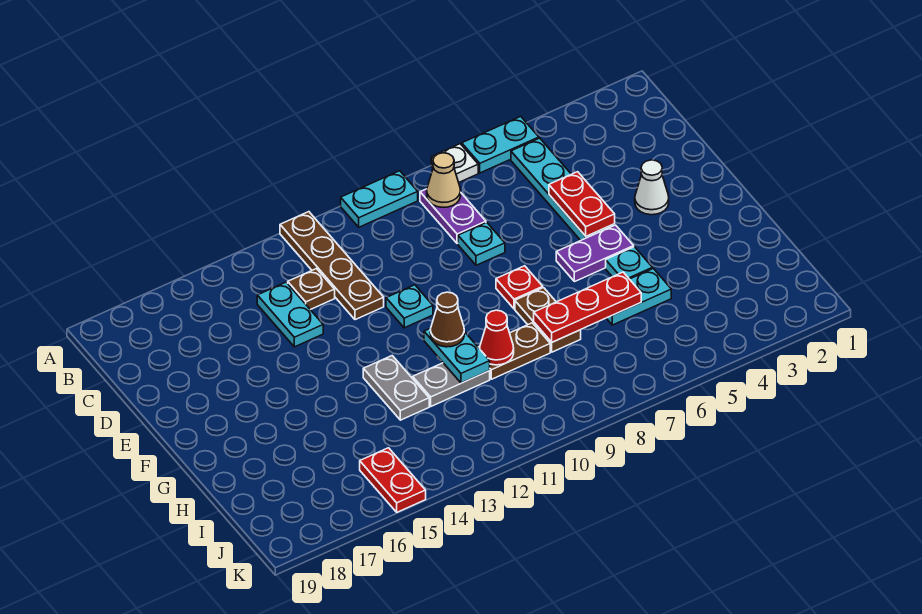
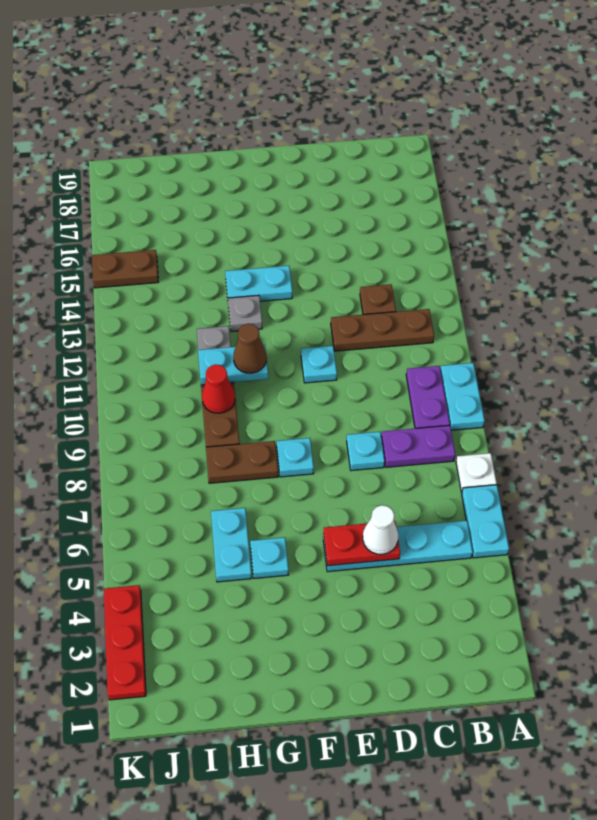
brown plate A12:D12 level 1 -> brown plate B12:D12 level 1
tan cone B8 level 2 -> none
cyan plate C14:D14 level 1 -> cyan plate F14:G14 level 1
white cone E3 level 1 -> white cone D5 level 3
purple plate F5:F6 level 1 -> purple plate B9:B10 level 1
red plate F8 level 1 -> cyan plate F8 level 1
grey plate G13:H13 level 1 -> grey plate G13 level 1
red plate H6:H8 level 2 -> red plate K2:K4 level 1
red plate J15:K15 level 1 -> brown plate J15:K15 level 1

